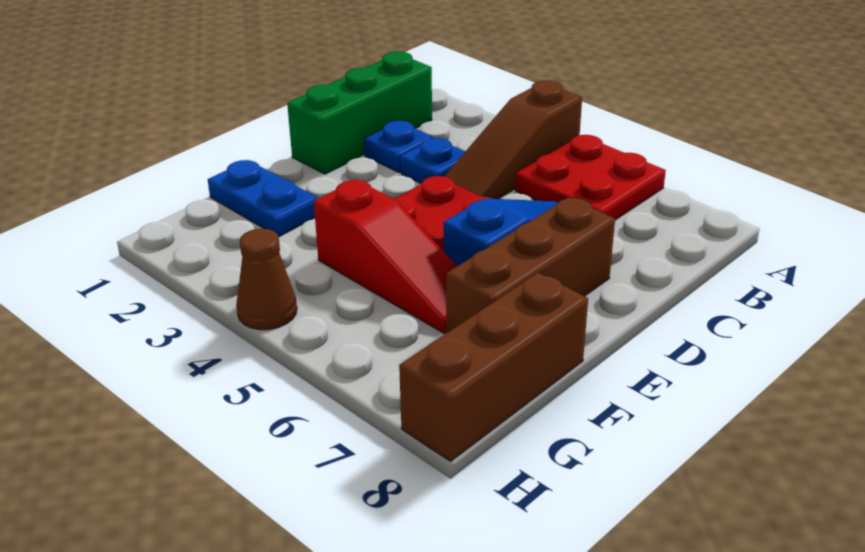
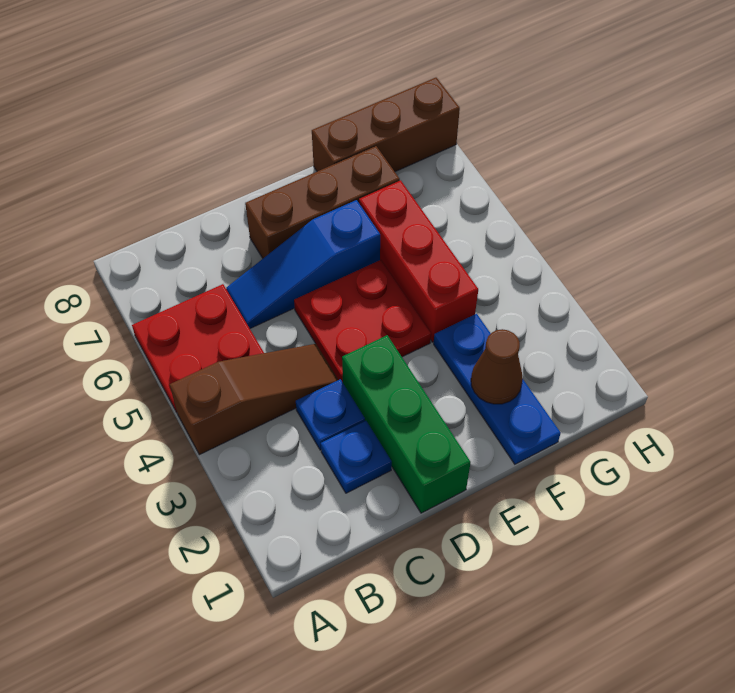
green brick B1:D1 level 1 -> green brick D1:D3 level 1
blue plate F1:F2 level 1 -> blue plate F1:F3 level 1
red slope F4:F6 level 1 top 4 -> red brick F4:F6 level 1
brown cone H4 level 1 -> brown cone F2 level 2

